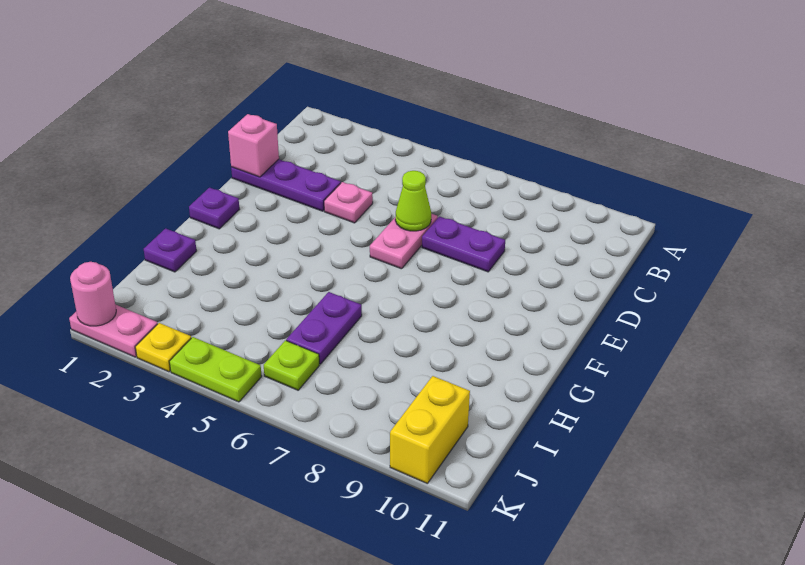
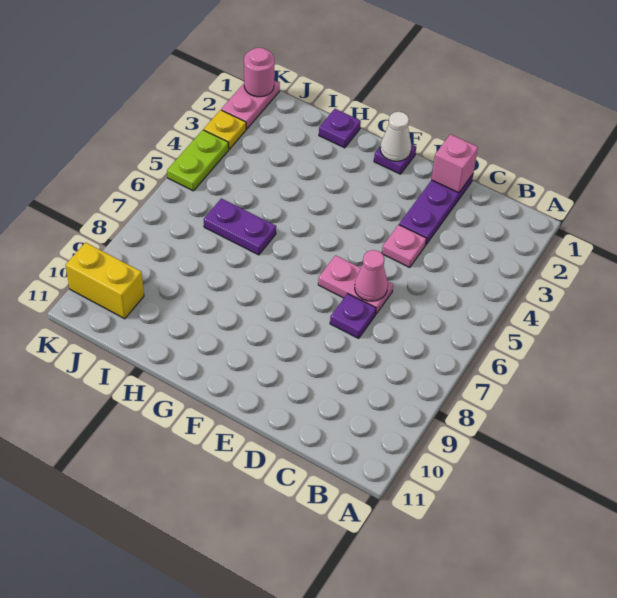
lime cone D6 level 2 -> pink cone D6 level 2
purple plate D7:D8 level 1 -> purple plate D7 level 1
none -> white cone F1 level 2
lime plate J6 level 1 -> none

